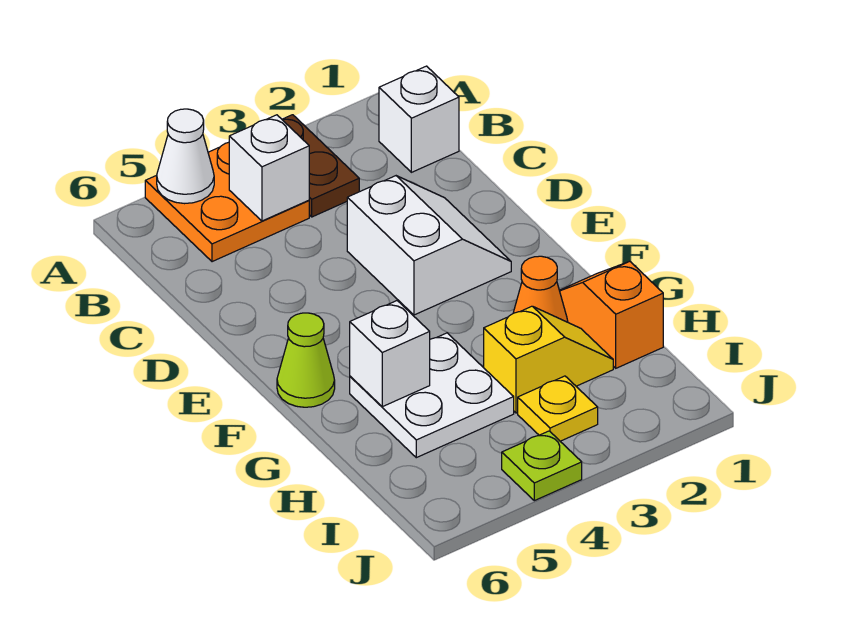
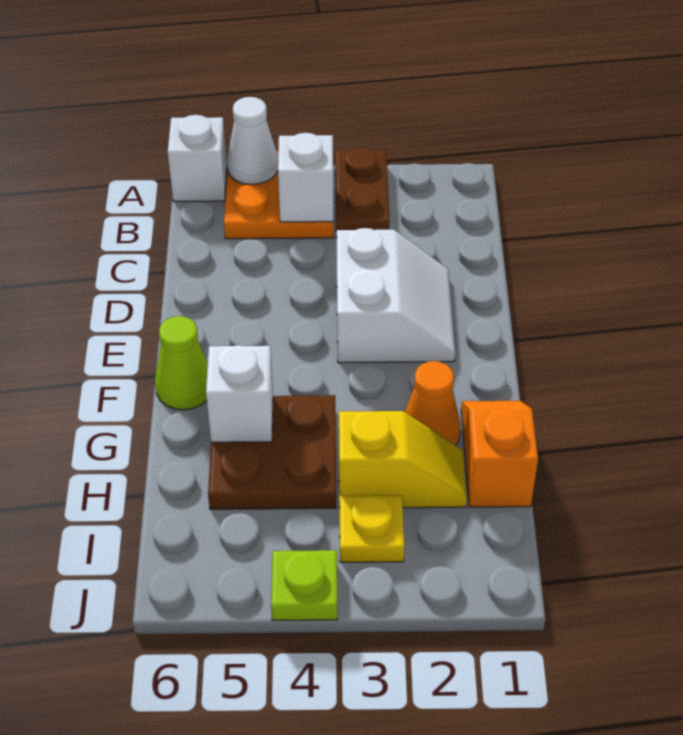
white brick B1 level 1 -> white brick A6 level 1
white plate G4:H5 level 1 -> brown plate G4:H5 level 1

